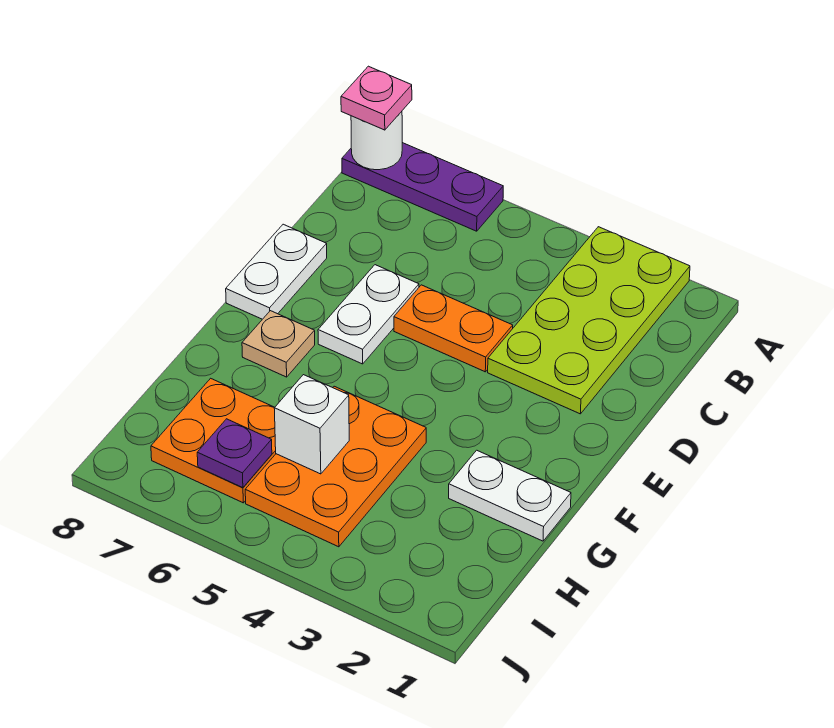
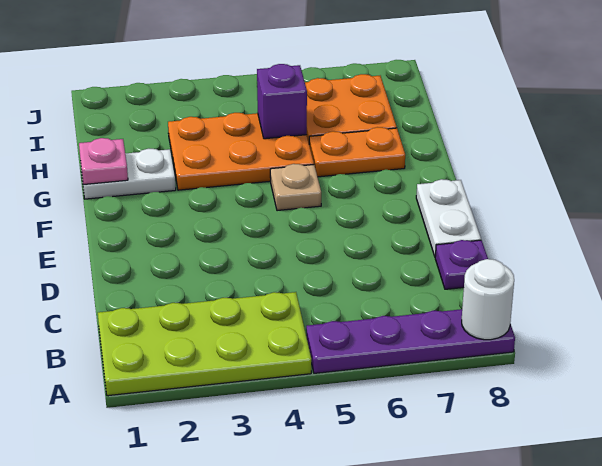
lime plate A2:D3 level 1 -> lime plate A1:B4 level 1
purple plate A6:A8 level 1 -> purple plate A5:A8 level 1
pink plate A8 level 3 -> pink plate G1 level 2
orange plate D4:D5 level 1 -> orange plate G6:G7 level 1
white plate D6:E6 level 1 -> none
tan plate F7 level 1 -> tan plate F5 level 1
orange plate G4:I5 level 1 -> orange plate G3:H5 level 1
white brick H5 level 2 -> purple brick H5 level 2
purple plate I6 level 2 -> purple plate C8 level 1

